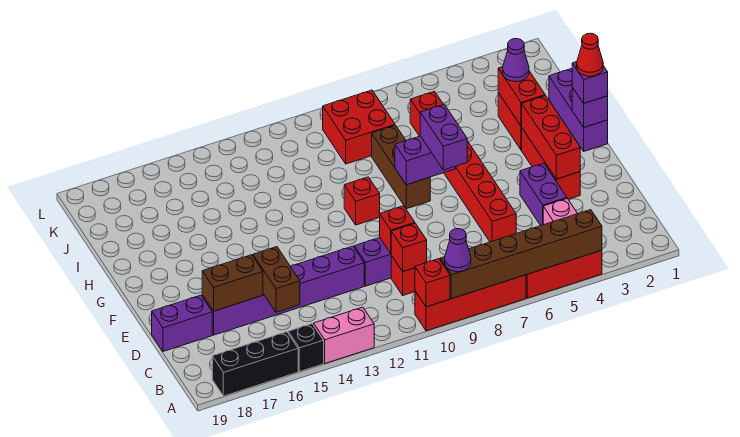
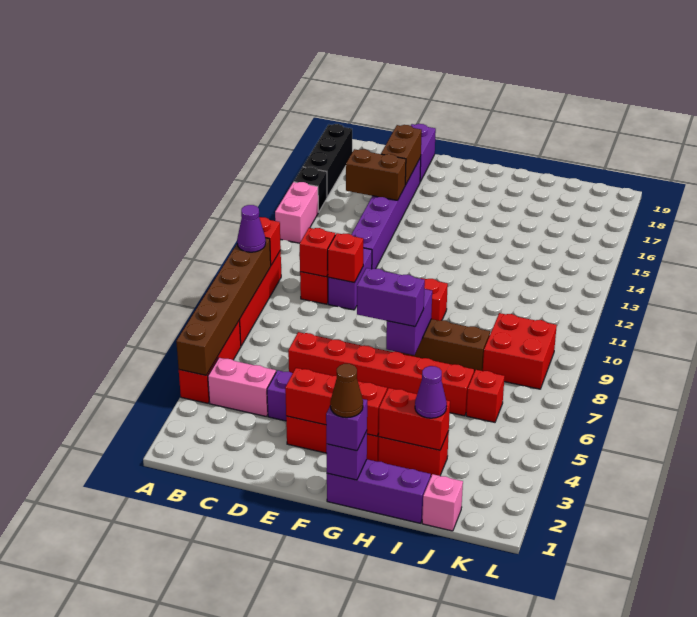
red cone G1 level 4 -> brown cone G1 level 4
none -> pink brick J1 level 1

